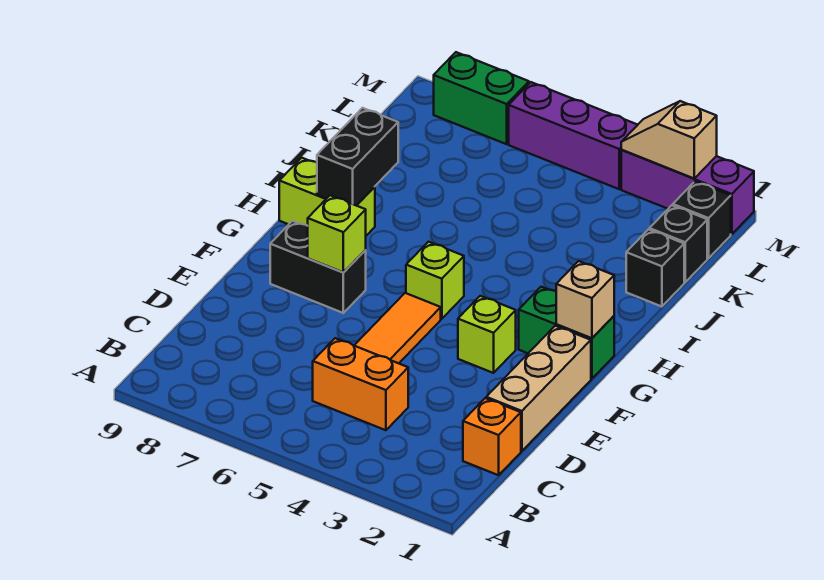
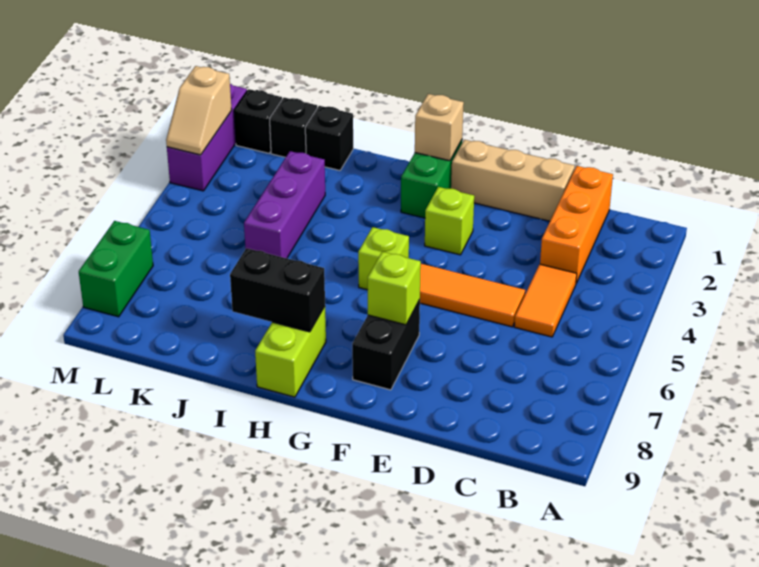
orange brick C1 level 1 -> orange brick C1:C3 level 1
orange brick C4:C5 level 1 -> orange tile C4:C5 level 1
purple brick M4:M6 level 1 -> purple brick J3:J5 level 1

